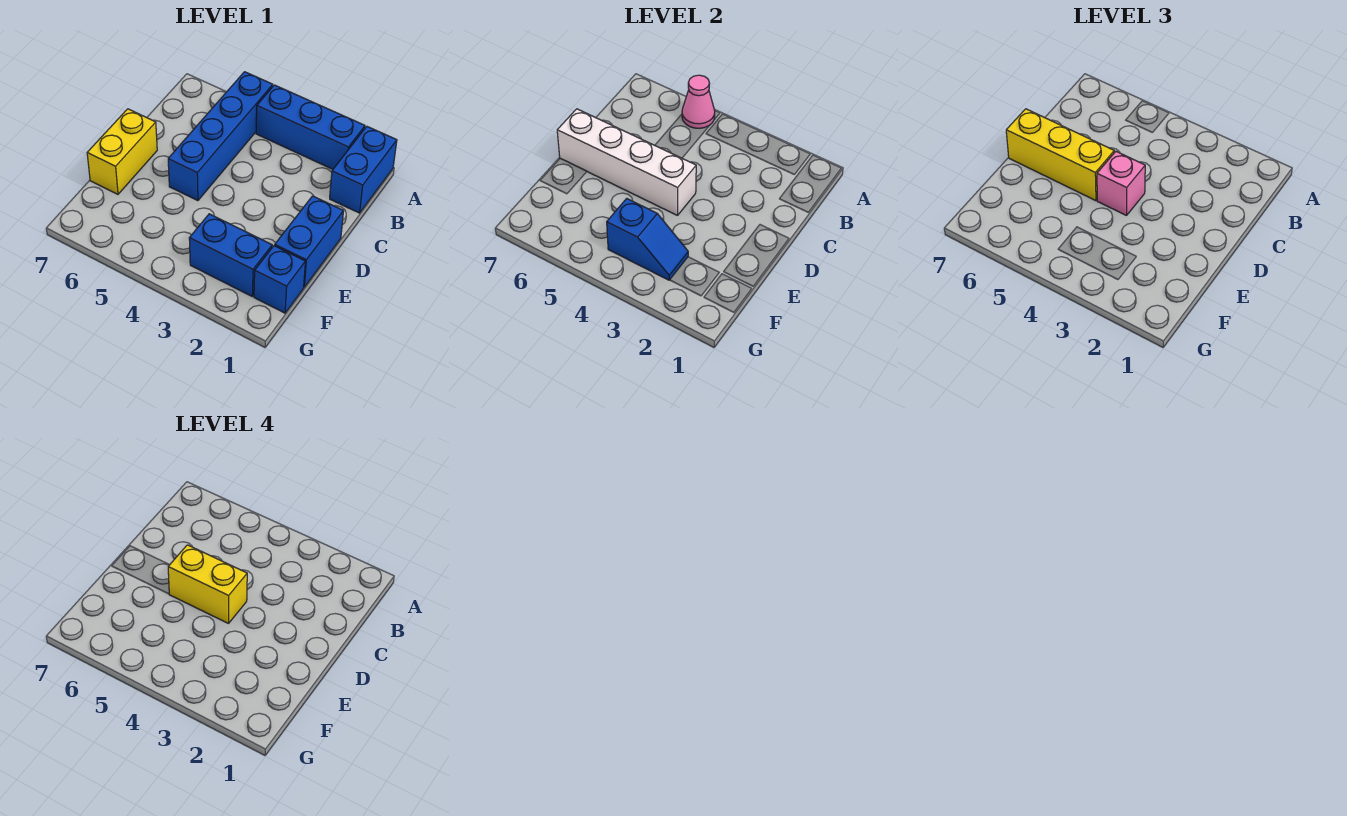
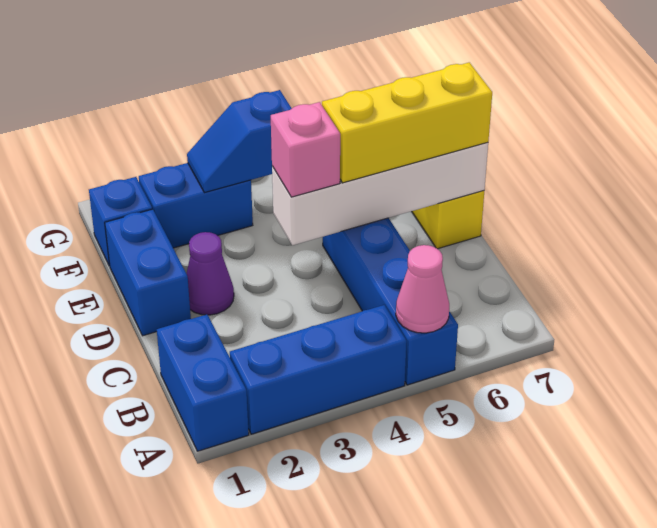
none -> purple cone D2 level 1
yellow brick D4:D5 level 4 -> none

